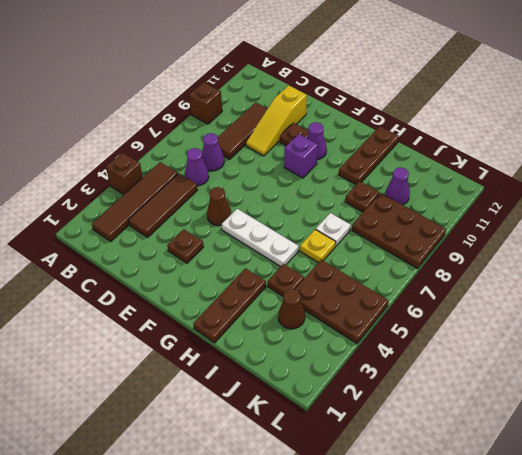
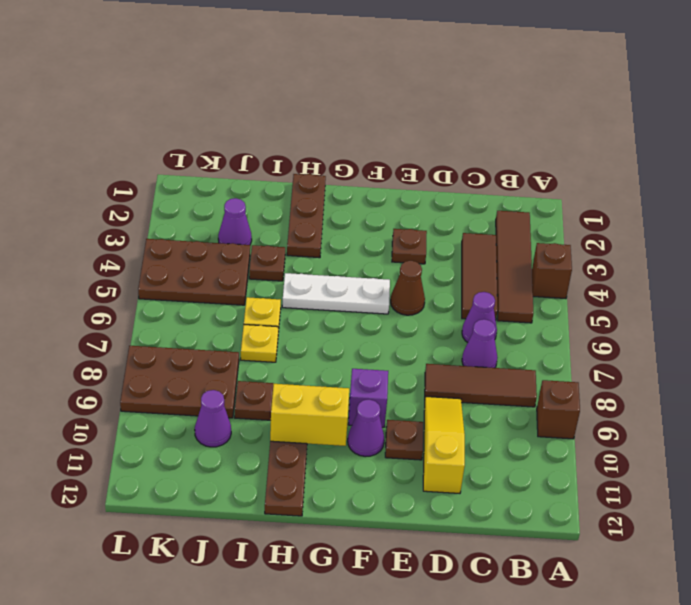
brown tile C8:C10 level 1 -> brown tile B8:D8 level 1
none -> yellow brick G10:H10 level 2
white plate I7 level 1 -> yellow plate I7 level 1
brown cone J3 level 1 -> purple cone J3 level 1

